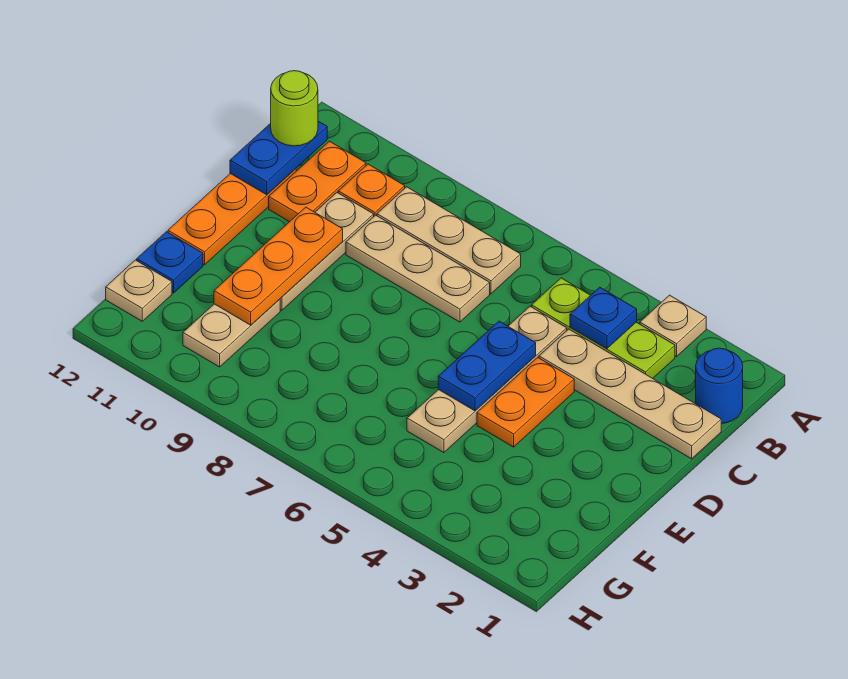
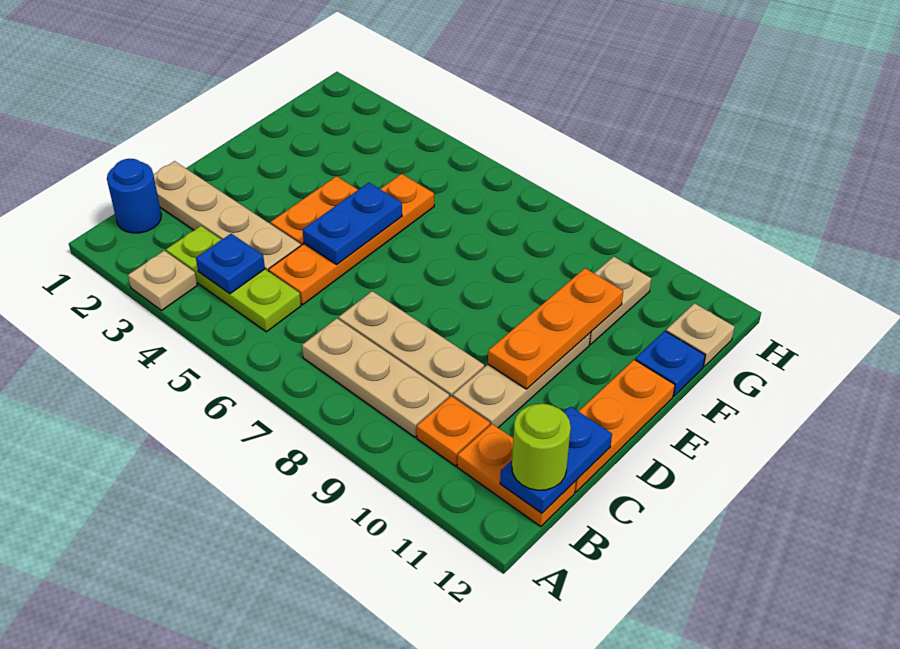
orange plate B11:C11 level 1 -> orange plate B11:B12 level 1
tan plate C5:F5 level 1 -> orange plate C5:F5 level 1

